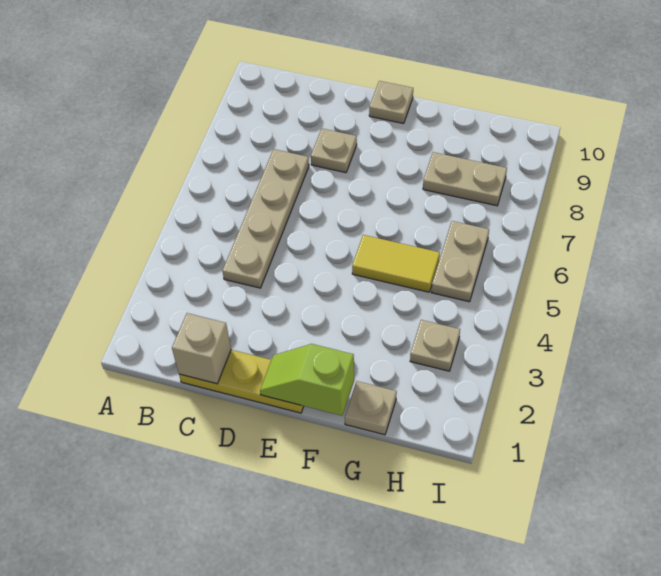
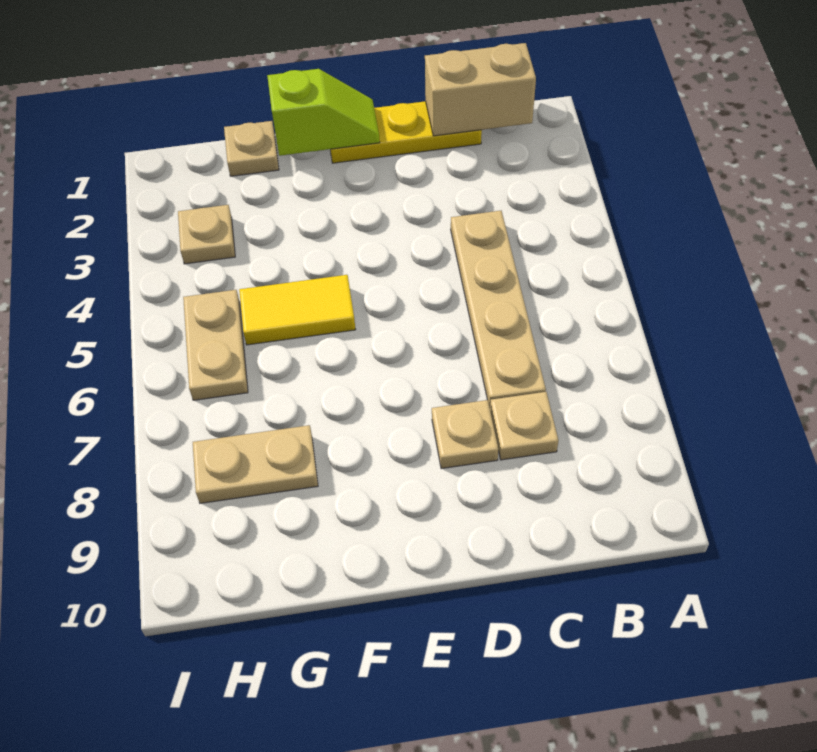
tan brick C1 level 2 -> tan brick B1:C1 level 2
tan plate E10 level 1 -> tan plate C8 level 1

